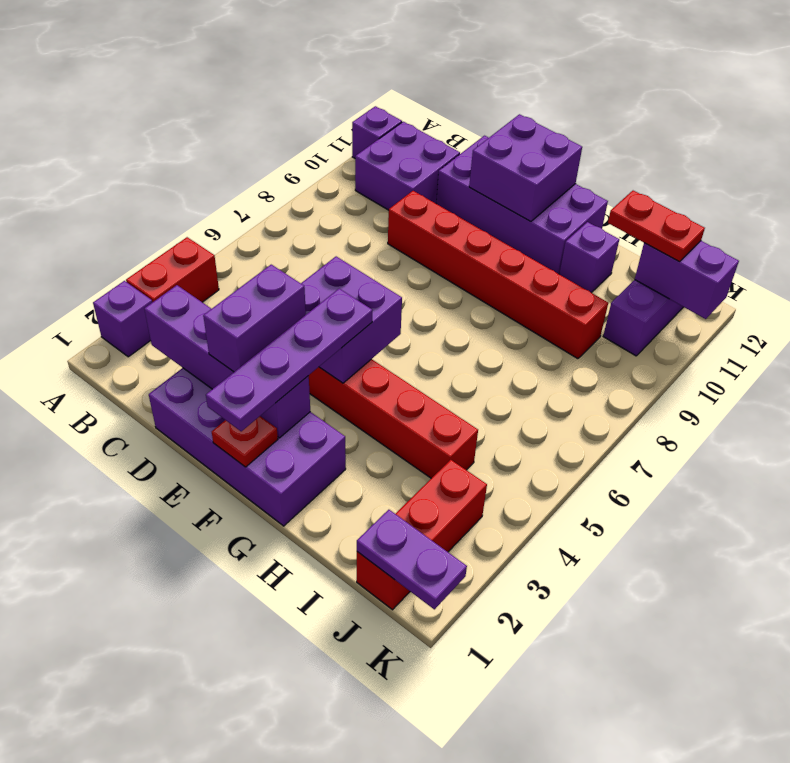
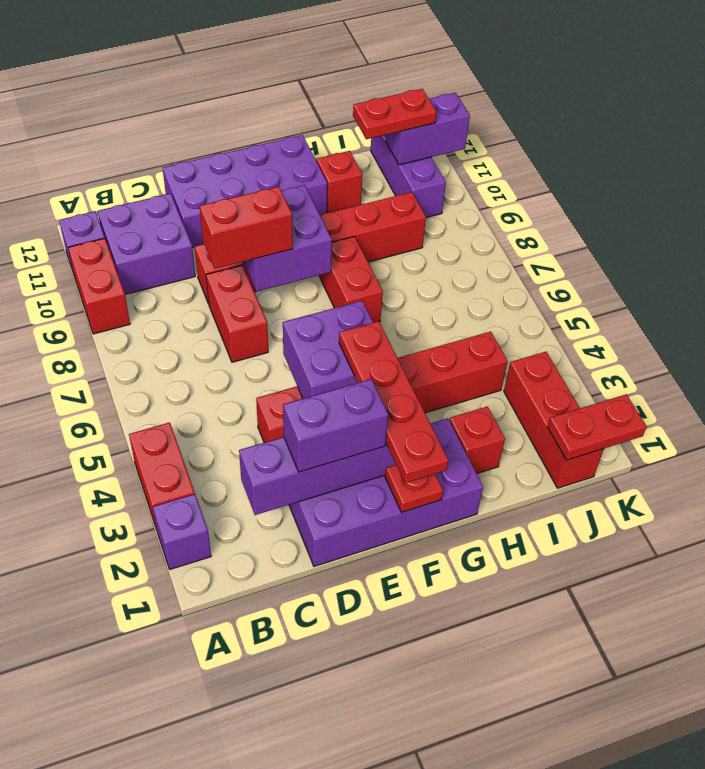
none -> red brick A9:A10 level 1
none -> red brick D7:D8 level 1
none -> red brick D8:E8 level 3
purple brick E2:E3 level 3 -> purple brick D2:E2 level 3
purple brick E11:F12 level 2 -> purple brick E8:F9 level 2
purple plate F1:F4 level 3 -> red plate F1:F4 level 3
none -> red brick G7:G8 level 1
none -> red brick H2 level 1
purple brick H11 level 1 -> red brick H11 level 1
purple plate J1:K1 level 2 -> red plate J1:K1 level 2

